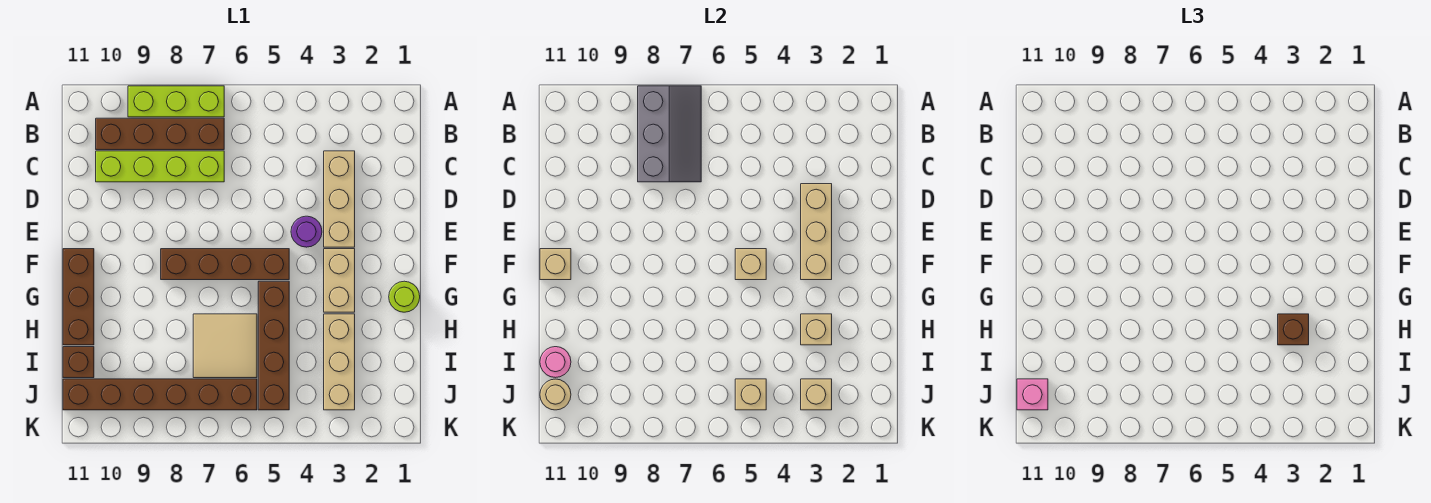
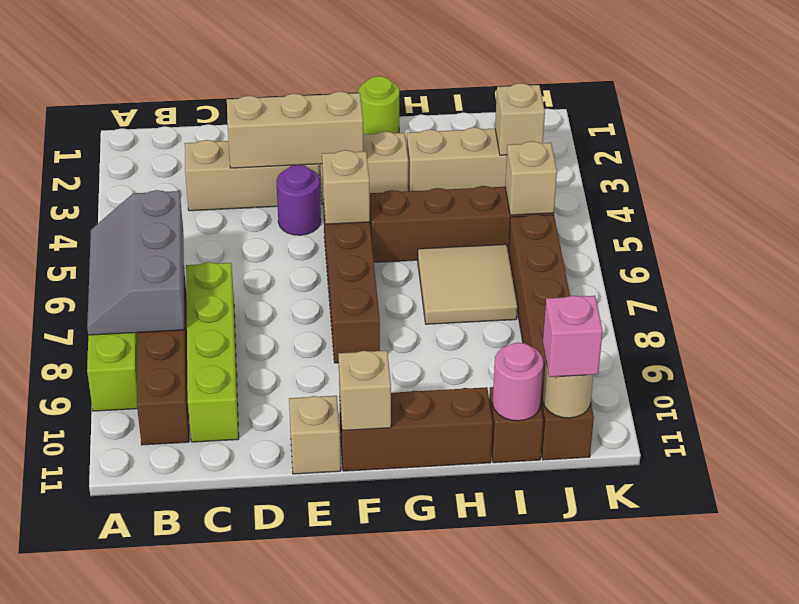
grey slope A7:C8 level 2 top 8 -> grey slope A6:B8 level 2 top B
tan brick H3 level 2 -> tan brick E11 level 1
brown brick H3 level 3 -> none

